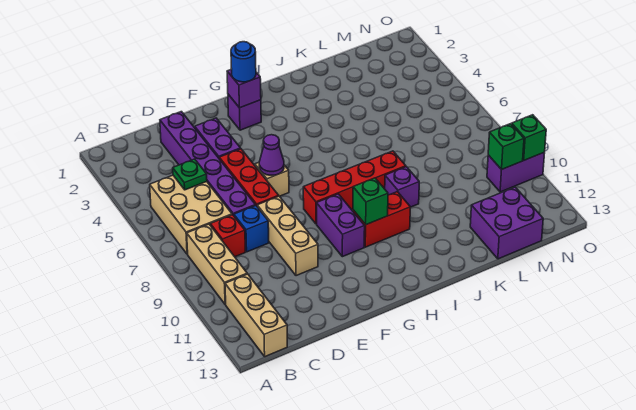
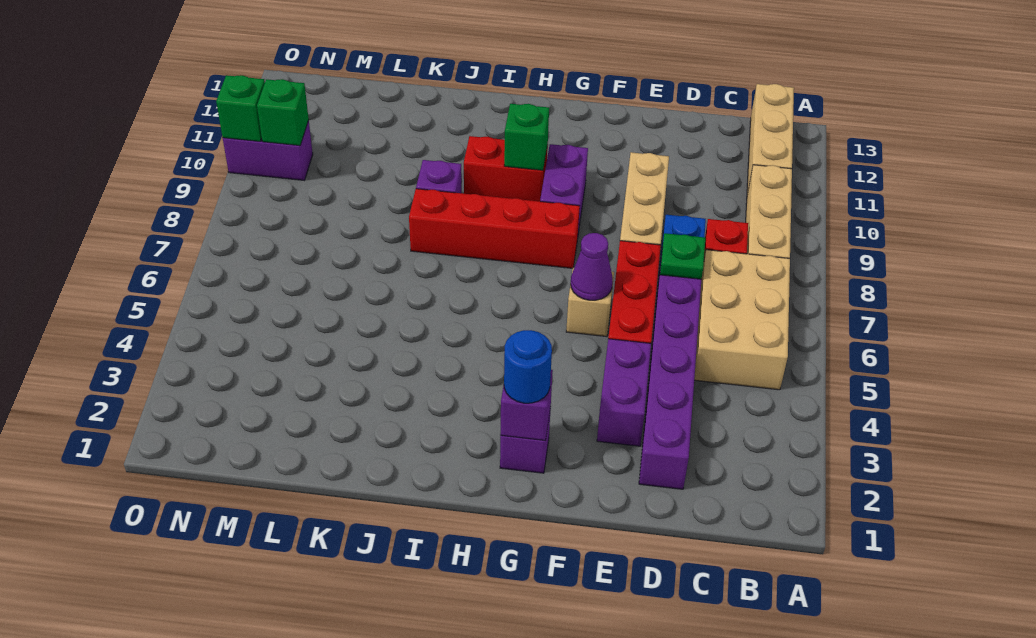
green plate C5 level 2 -> green plate D7 level 2
purple brick L12:M13 level 1 -> none

